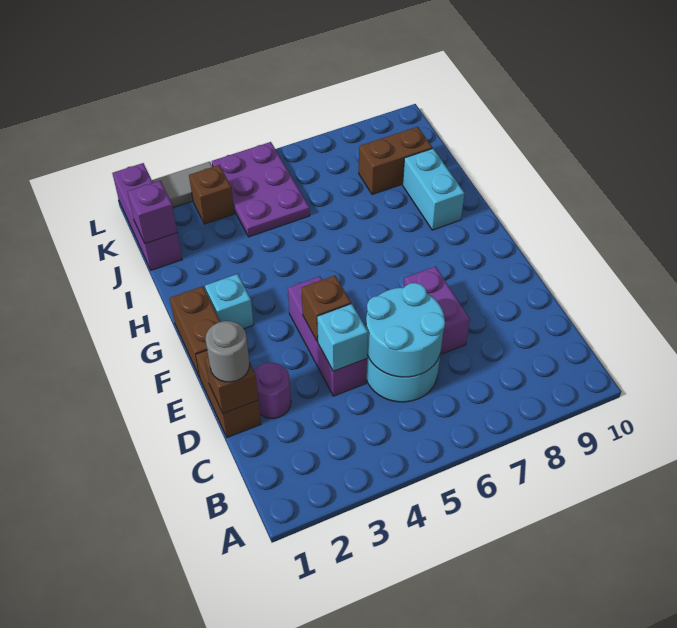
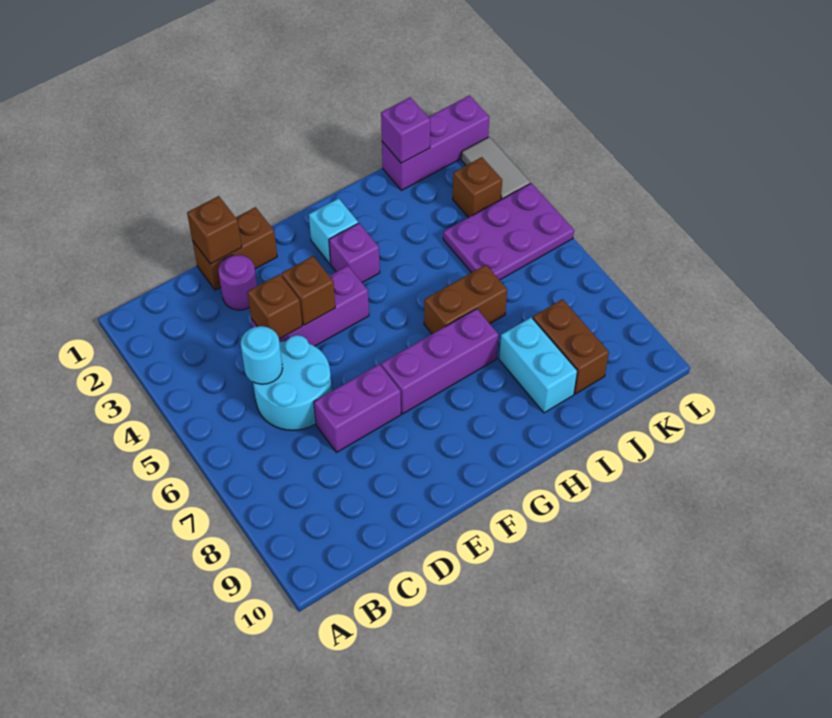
cyan round brick C5:D6 level 2 -> cyan round brick C5 level 2
grey round brick D1 level 3 -> none
cyan brick D4 level 2 -> brown brick D4 level 2
brown brick F1:G1 level 1 -> brown brick H6:I6 level 1
none -> purple brick F7:H7 level 1
none -> purple brick G3 level 1
cyan brick H9:I9 level 1 -> cyan brick I8:I9 level 1

